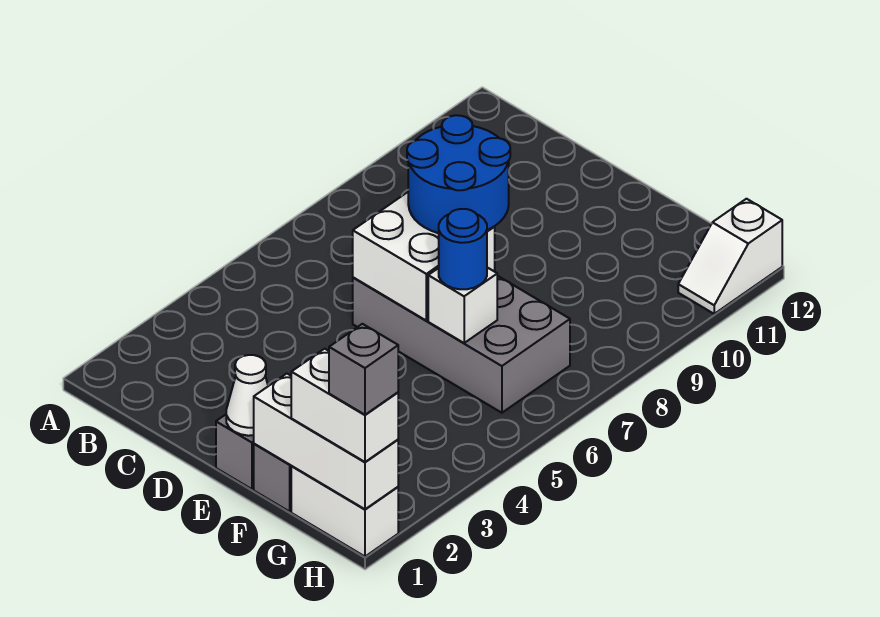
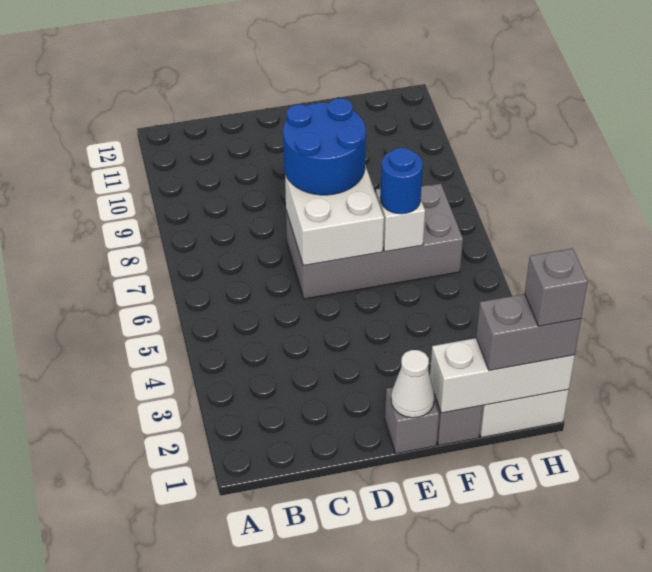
white brick G1:H1 level 3 -> grey brick G1:H1 level 3
white slope H11:H12 level 1 top 12 -> none

